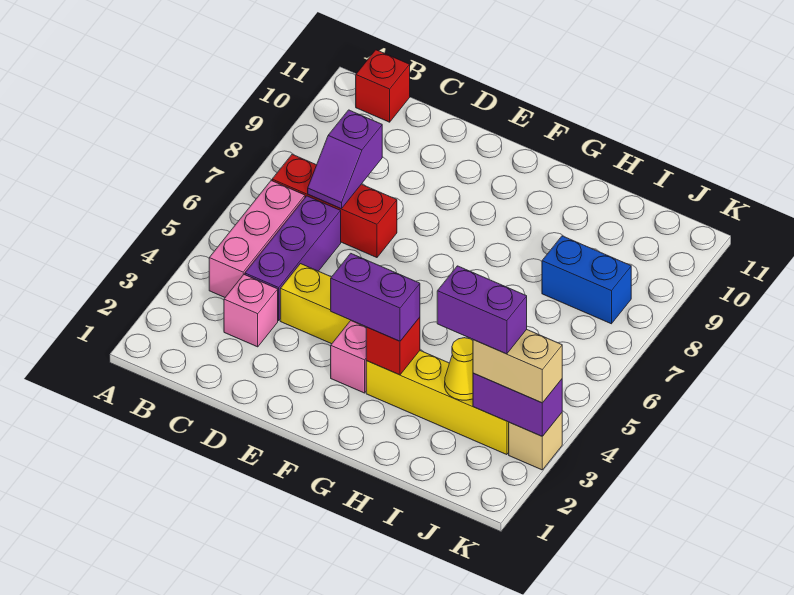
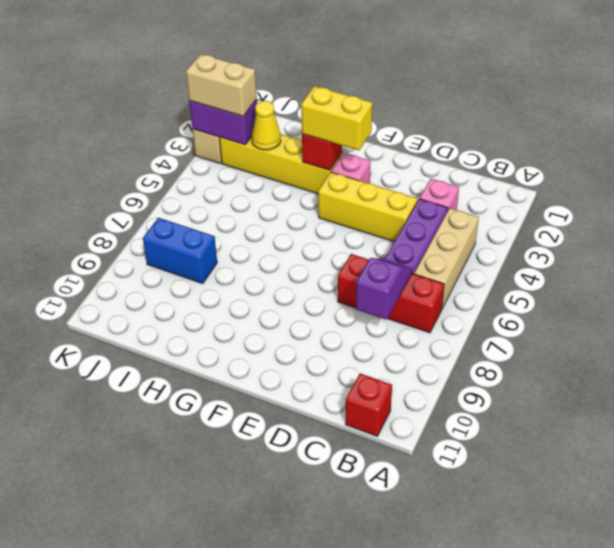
pink brick B4:B6 level 1 -> tan brick B4:B6 level 1
purple brick F3:G3 level 3 -> yellow brick F3:G3 level 3
purple brick I3:J3 level 4 -> none

